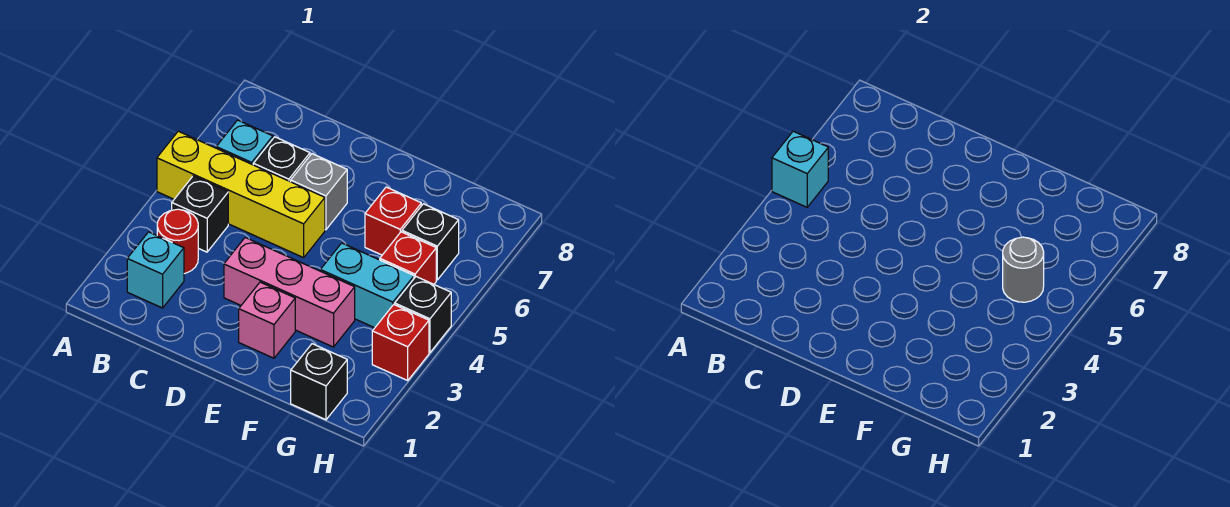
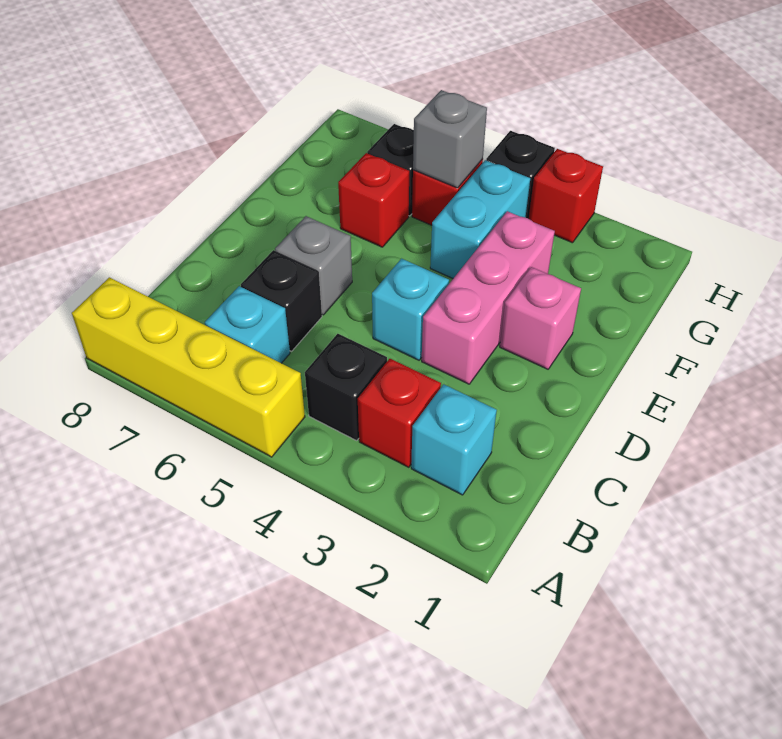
yellow brick A5:D5 level 1 -> yellow brick A5:A8 level 1
cyan brick A5 level 2 -> cyan brick D4 level 1
red round brick B3 level 1 -> red brick B3 level 1
black brick G1 level 1 -> none
grey round brick G5 level 2 -> grey brick G5 level 2

